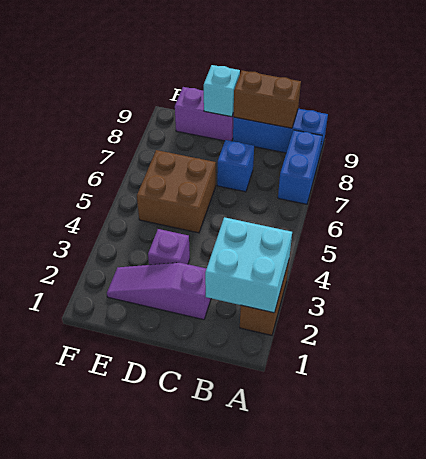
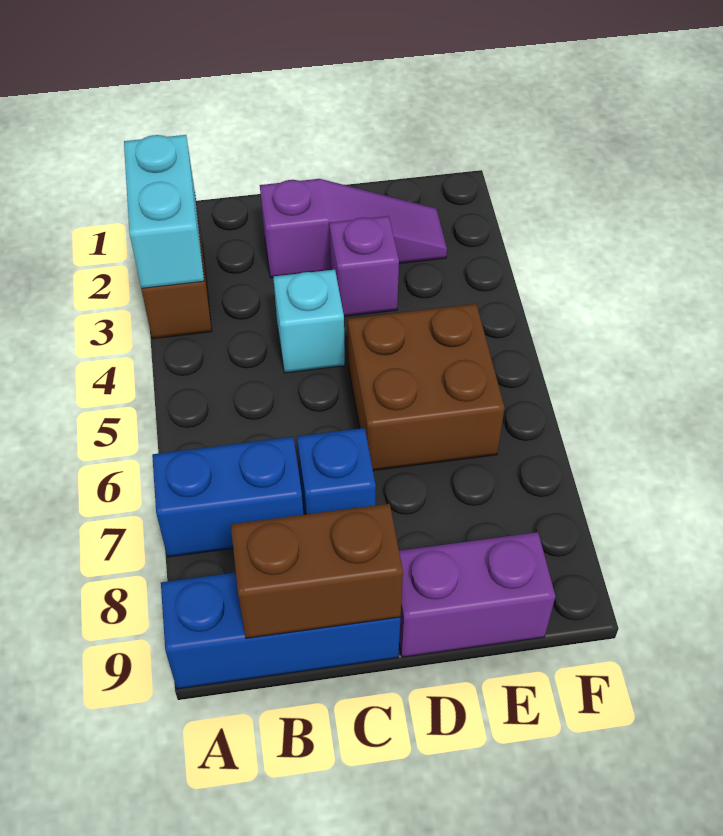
cyan brick A2:B3 level 2 -> cyan brick A2:A3 level 2
blue brick A7:A8 level 1 -> blue brick A7:B7 level 1
cyan brick D9 level 2 -> cyan brick C4 level 1

